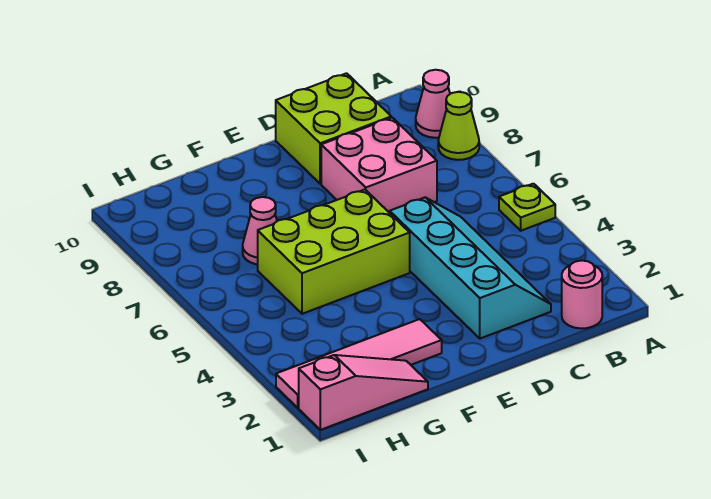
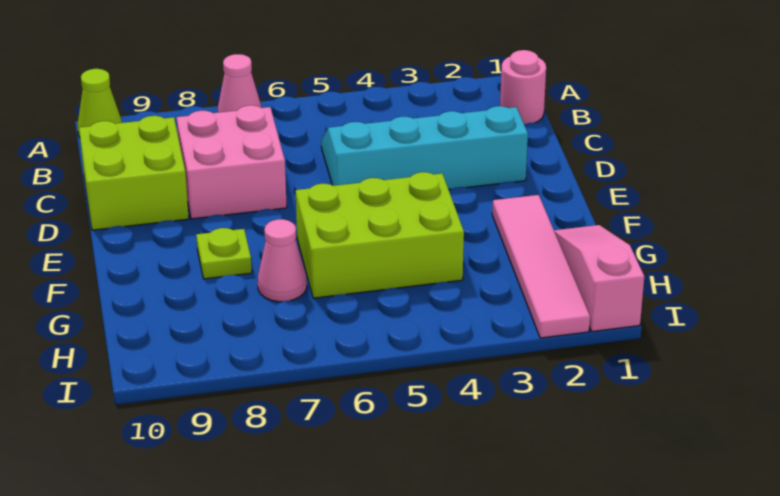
lime plate A5 level 1 -> lime plate F8 level 1
lime cone A8 level 1 -> lime cone A10 level 1
pink cone A9 level 1 -> pink cone A7 level 1
lime brick E5:G6 level 1 -> lime brick F4:G6 level 1

